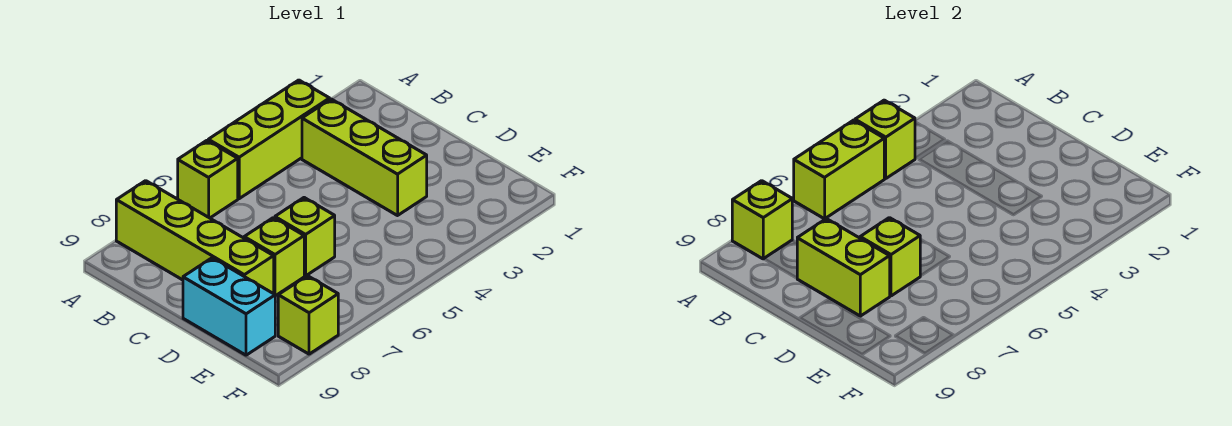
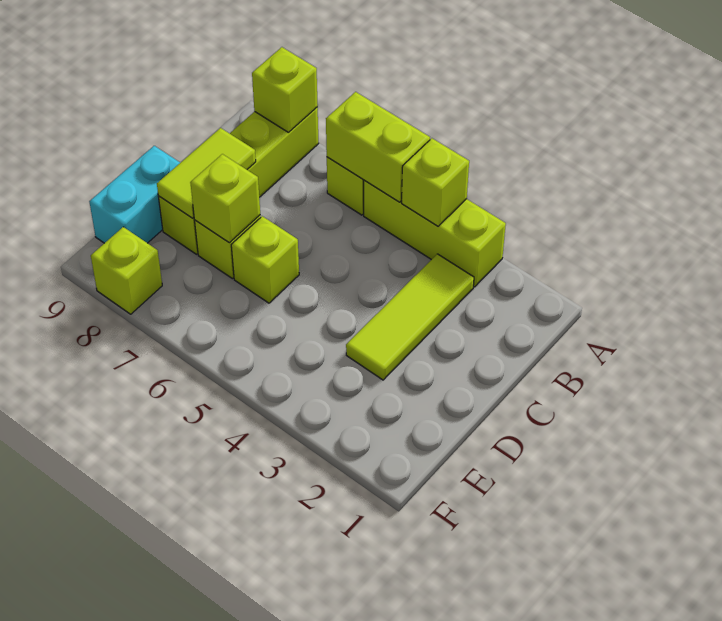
lime brick B3:D3 level 1 -> lime tile B3:D3 level 1
lime brick C8:D8 level 2 -> lime tile C8:D8 level 2

